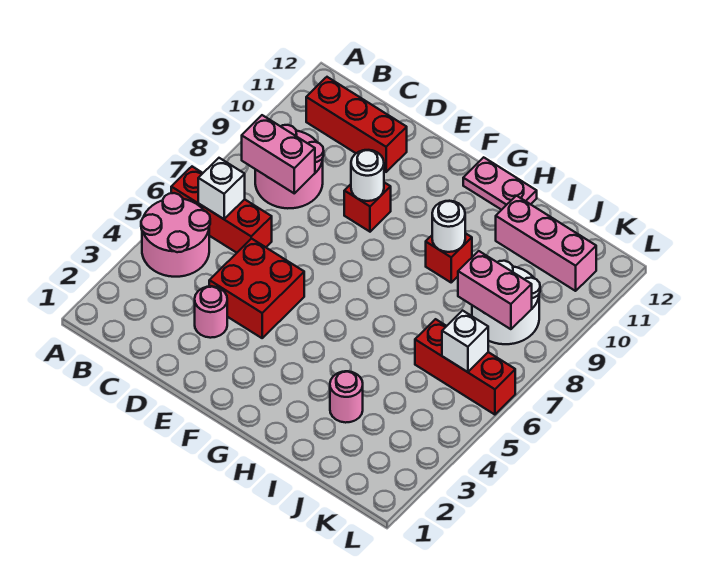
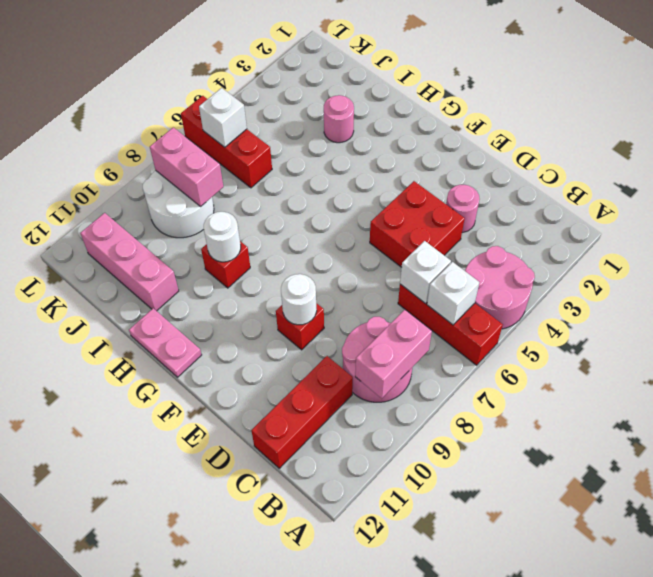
pink brick B8:C8 level 2 -> pink brick B8:B9 level 2
red brick B11:D11 level 1 -> red brick C10:C12 level 1
none -> white brick C6 level 2

